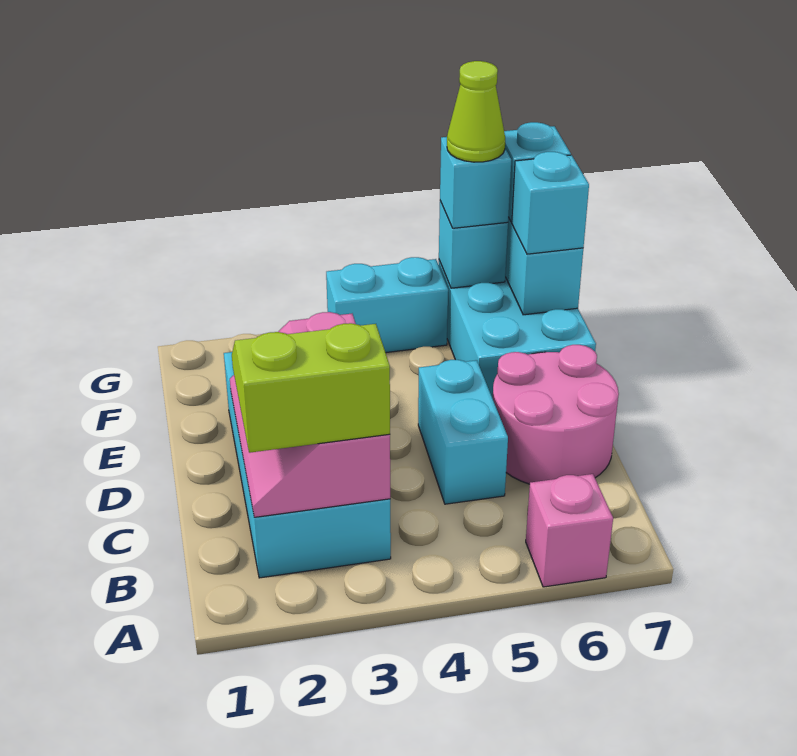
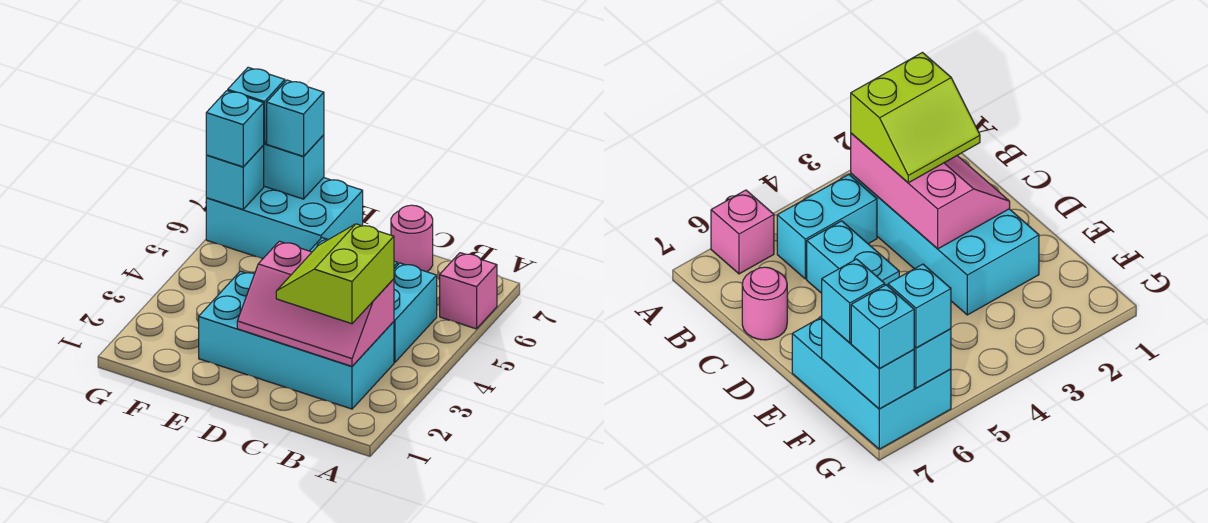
pink round brick C6:D7 level 1 -> pink round brick C7 level 1
cyan brick G4:G5 level 1 -> cyan brick B4:B5 level 1
lime cone G6 level 4 -> none

